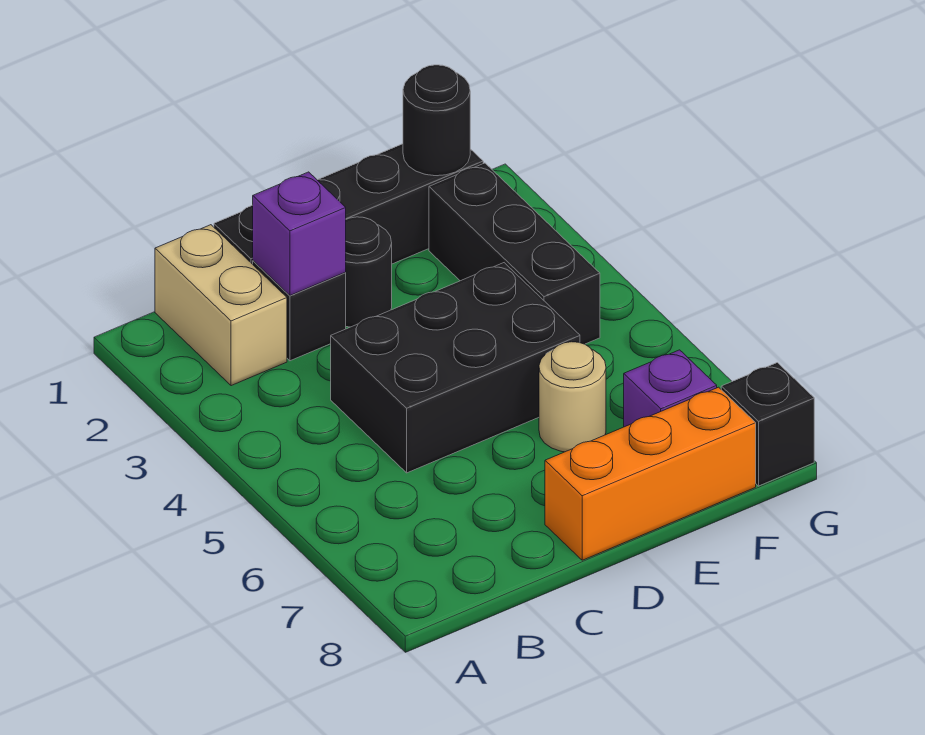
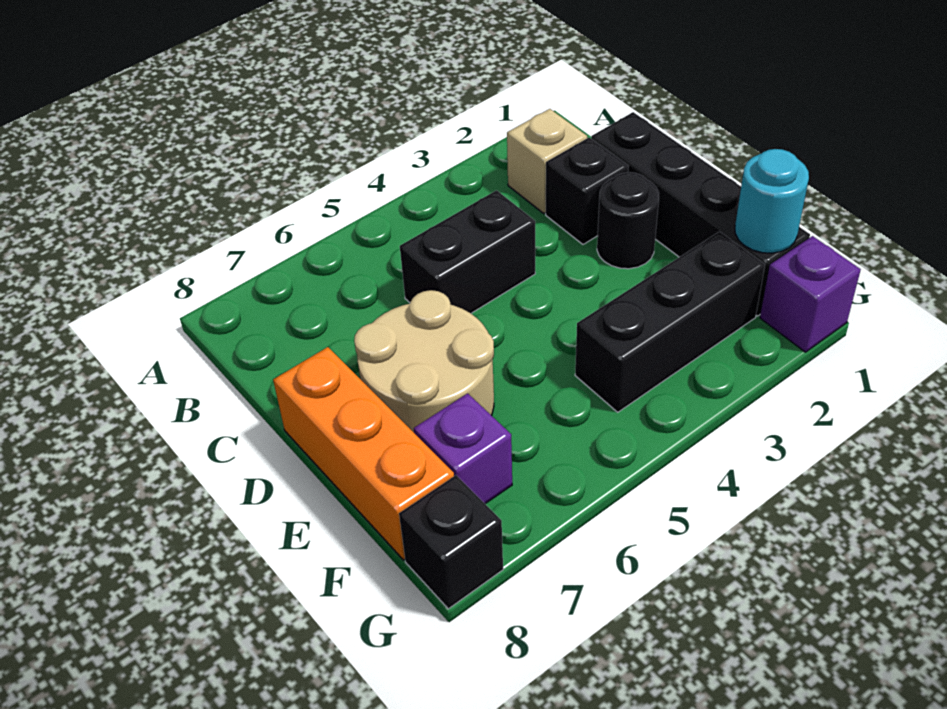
tan brick B1:B2 level 1 -> tan brick B2 level 1
purple brick C2 level 2 -> purple brick G1 level 1
black brick C4:E5 level 1 -> black brick C4:C5 level 1
tan round brick E6 level 1 -> tan round brick D6:E7 level 1
black round brick F1 level 2 -> cyan round brick F1 level 2

